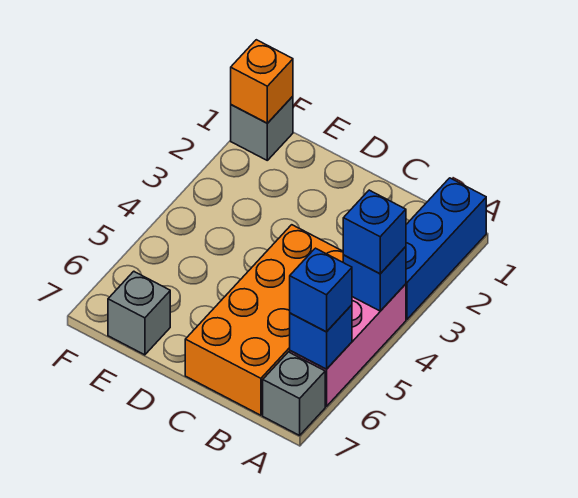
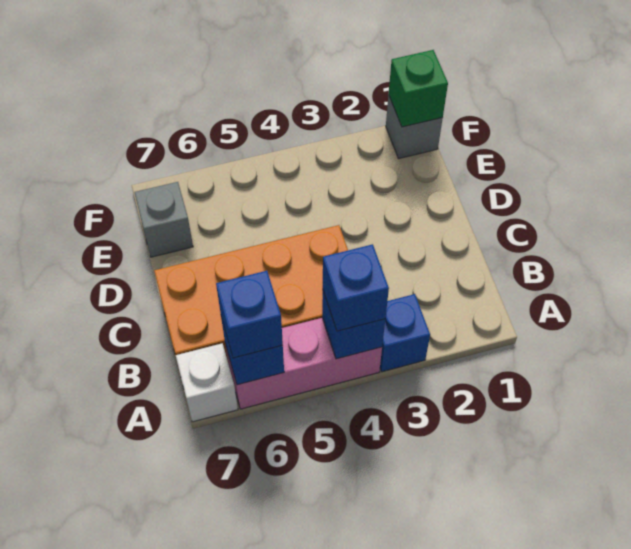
blue brick A1:A3 level 1 -> blue brick A3 level 1
grey brick A7 level 1 -> white brick A7 level 1
orange brick F1 level 2 -> green brick F1 level 2

